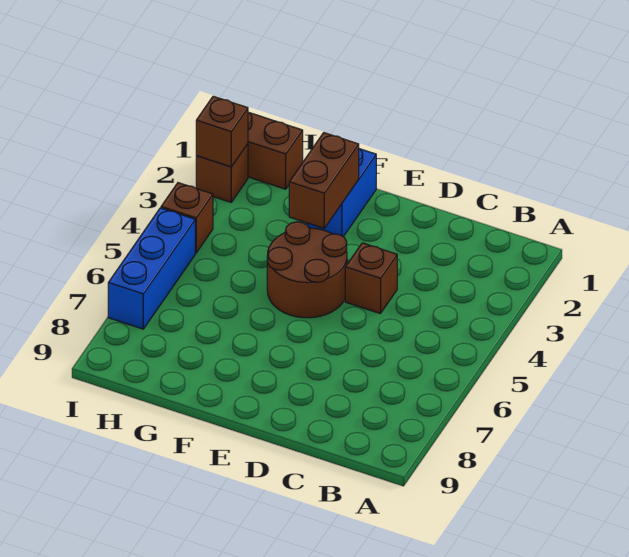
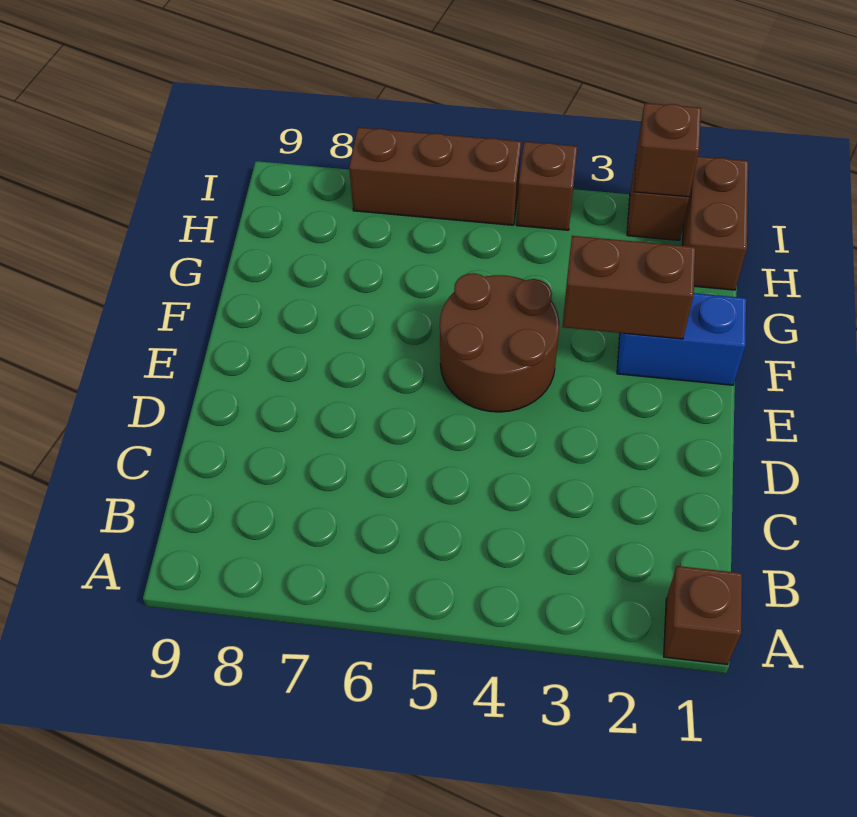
brown brick D4 level 1 -> brown brick A1 level 1
blue brick I5:I7 level 1 -> brown brick I5:I7 level 1

